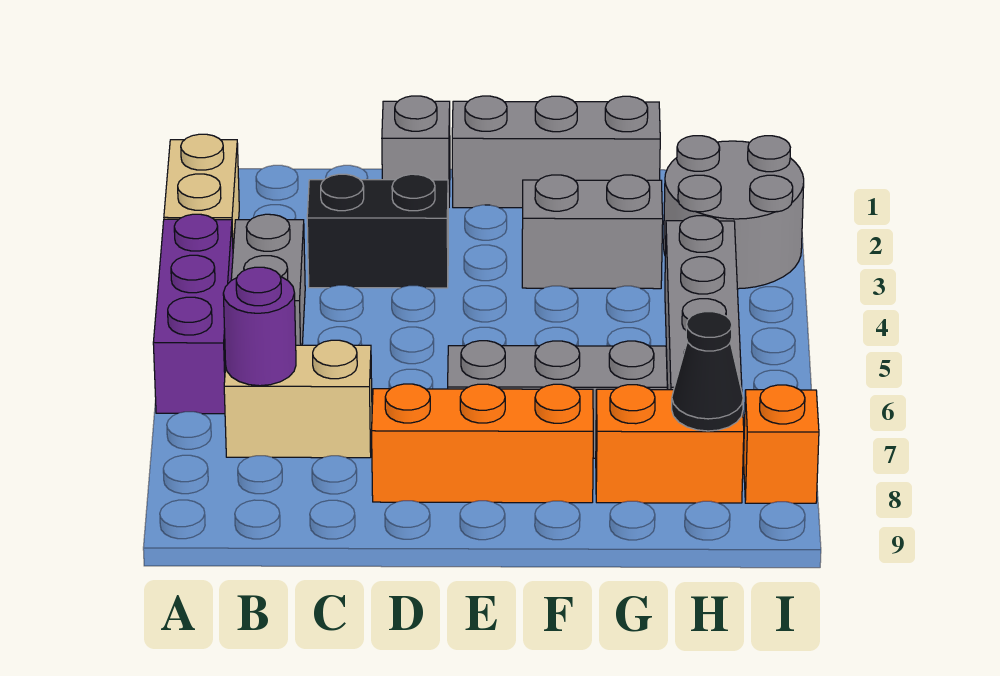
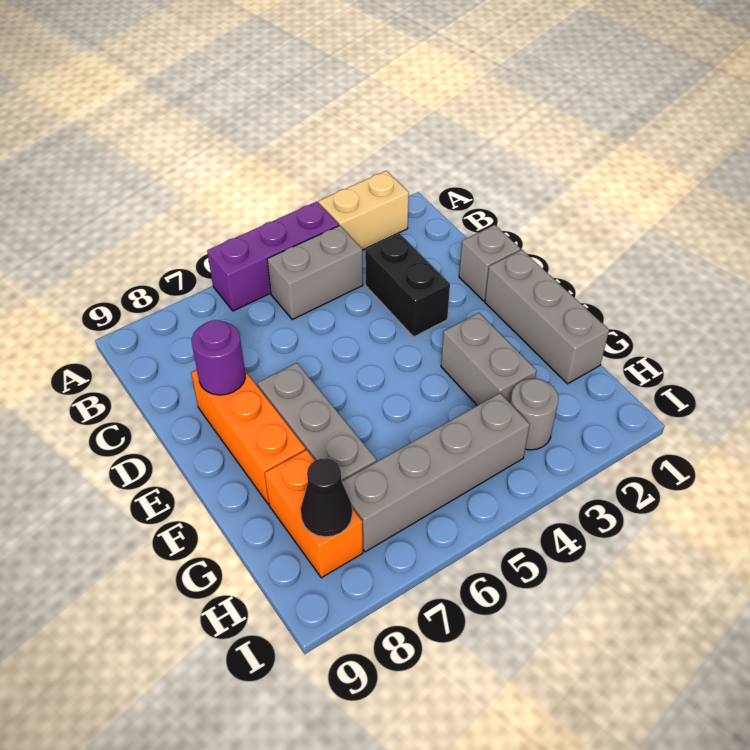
tan brick B7:C7 level 1 -> none
purple round brick B7 level 2 -> purple round brick D8 level 2
grey round brick H2:I3 level 1 -> grey round brick H3 level 1
orange brick I8 level 1 -> none

